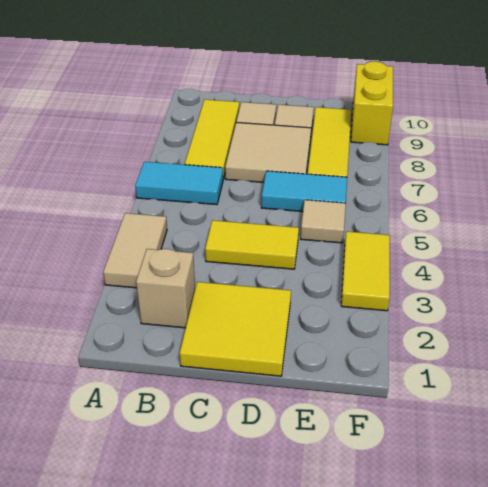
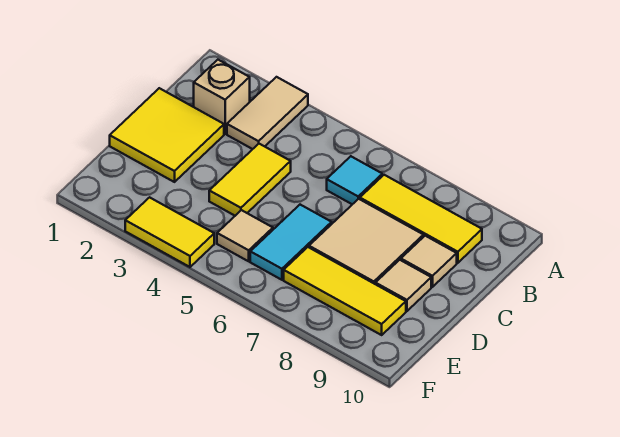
tan tile A3:A4 level 1 -> tan tile A3:B3 level 1
cyan tile A6:B6 level 1 -> cyan tile B6 level 1
yellow brick F9:F10 level 1 -> none

